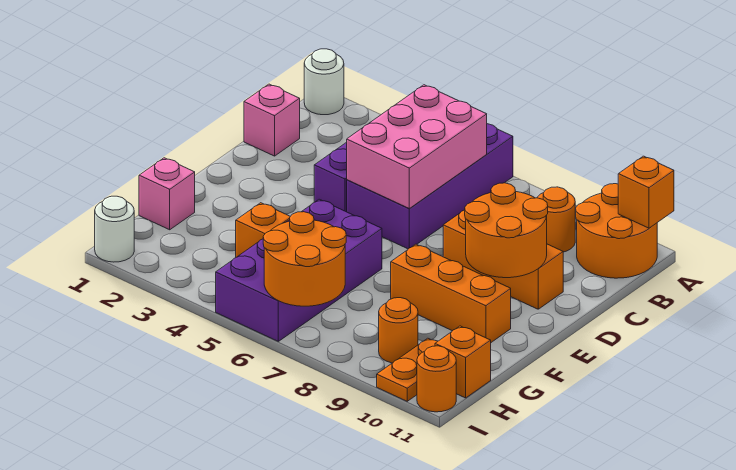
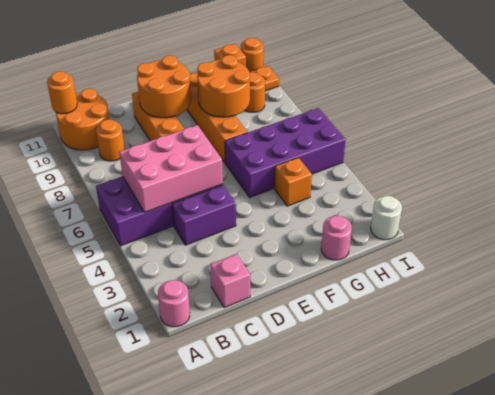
white round brick A1 level 1 -> pink round brick A1 level 1
orange brick A11 level 2 -> orange round brick A11 level 2
orange brick F8:F10 level 1 -> orange brick F7:F10 level 1
pink brick G1 level 1 -> pink round brick G1 level 1
orange round brick H6:I7 level 2 -> orange round brick F8:G9 level 2

